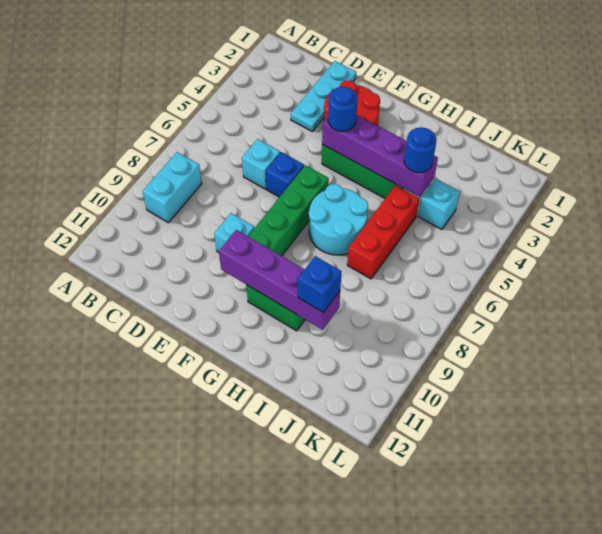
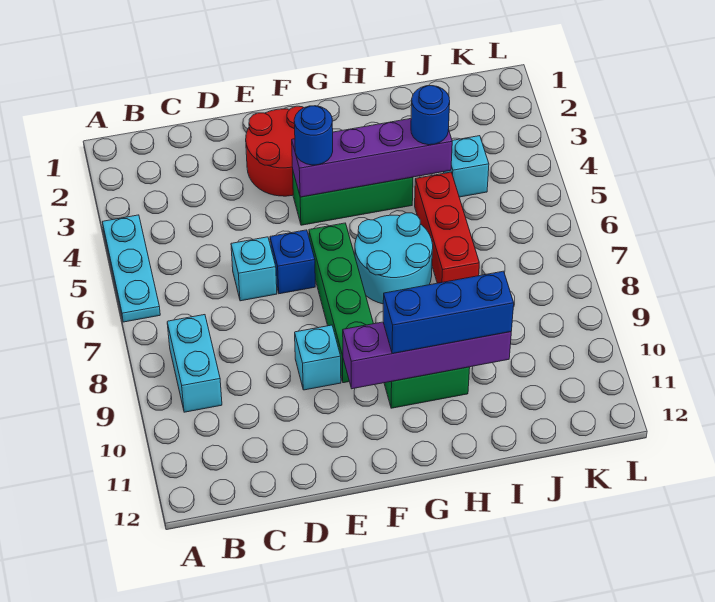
cyan plate D1:D3 level 1 -> cyan plate A4:A6 level 1
blue brick I10 level 3 -> blue brick G10:I10 level 3

